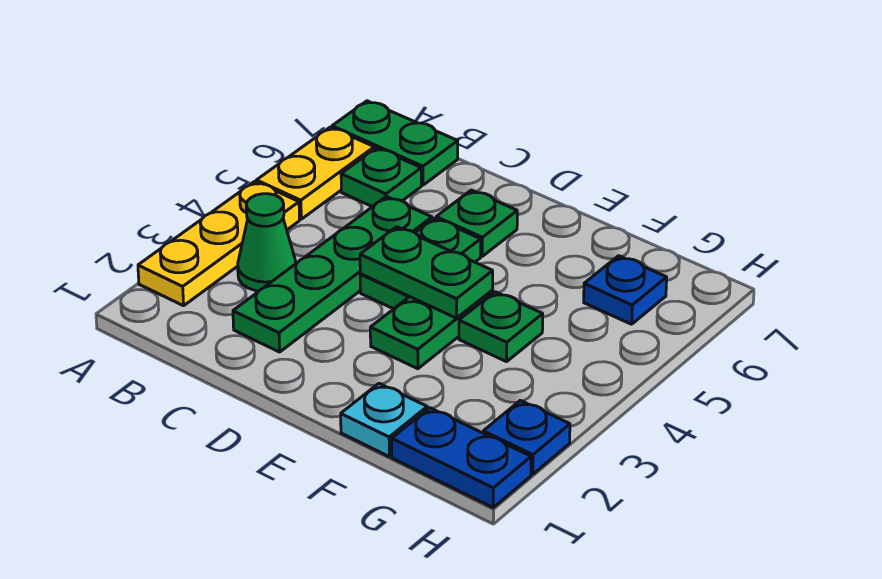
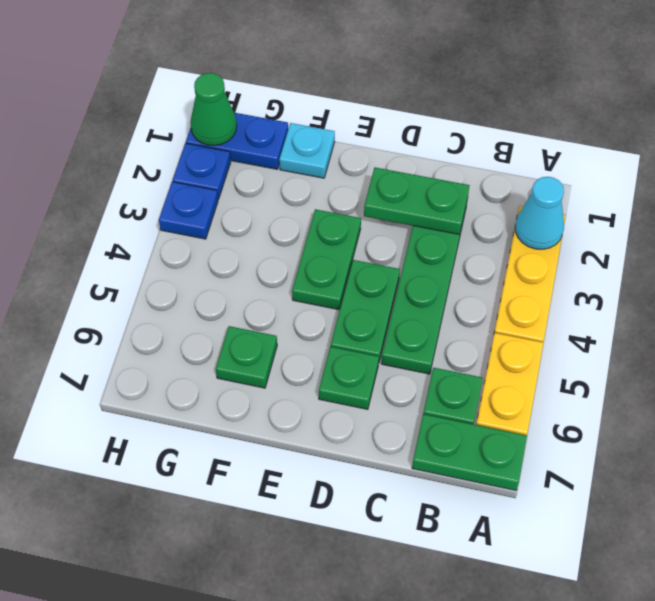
none -> cyan cone A2 level 2
green cone B3 level 1 -> green cone H1 level 2
green plate D4:E4 level 2 -> green plate C2:D2 level 2
green plate F4 level 1 -> green plate F6 level 1
blue plate G6 level 1 -> blue plate H3 level 1

